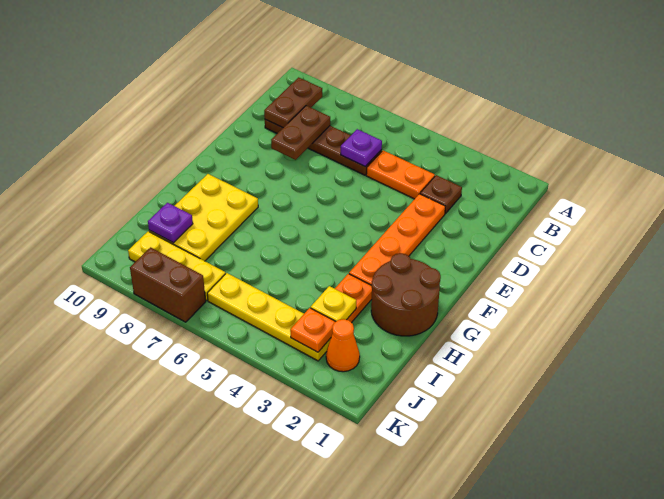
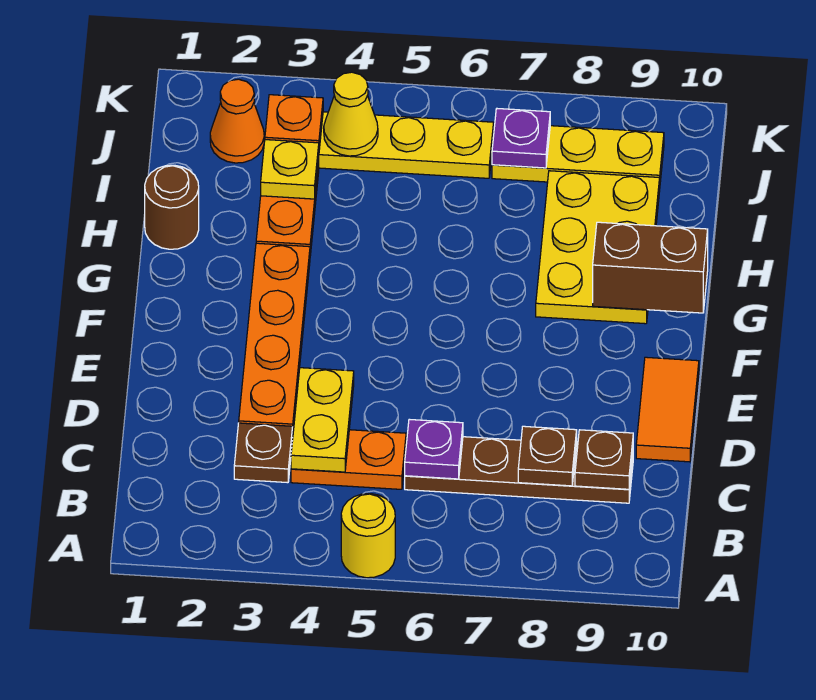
none -> yellow round brick A5 level 1
brown plate B9:C9 level 2 -> brown plate C9 level 2
none -> yellow plate C4:D4 level 2
brown plate C8:D8 level 2 -> brown plate C8 level 2
none -> orange tile D10:E10 level 1
brown round brick G1:H2 level 1 -> brown round brick H1 level 1
purple plate I9 level 2 -> purple plate J7 level 2
none -> yellow cone J4 level 2
brown brick K7:K8 level 1 -> brown brick G9:G10 level 2

